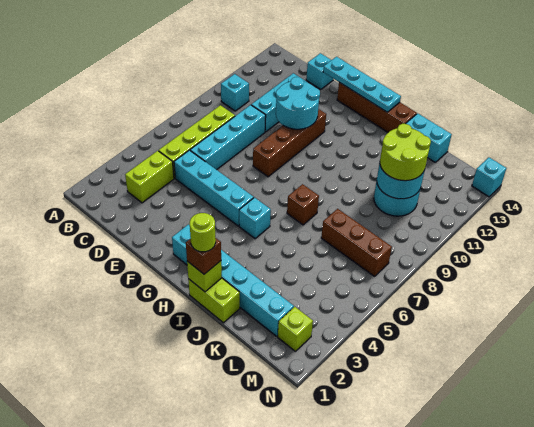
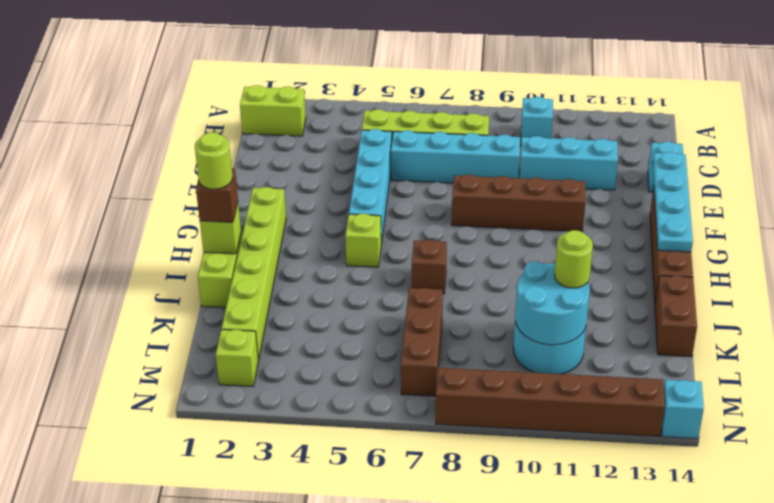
lime brick C3:C4 level 1 -> lime brick B1:B2 level 1
cyan round brick E10:F11 level 2 -> none
cyan brick G2:L2 level 1 -> lime brick G2:L2 level 1
cyan brick H5 level 1 -> lime brick H5 level 1
cyan brick J14:K14 level 1 -> brown brick J14:K14 level 1
lime round brick K10:L11 level 3 -> lime round brick K11 level 3
none -> brown brick N8:N13 level 1

